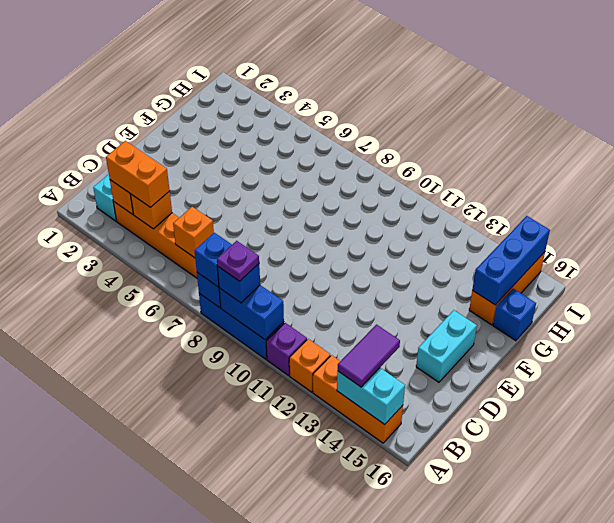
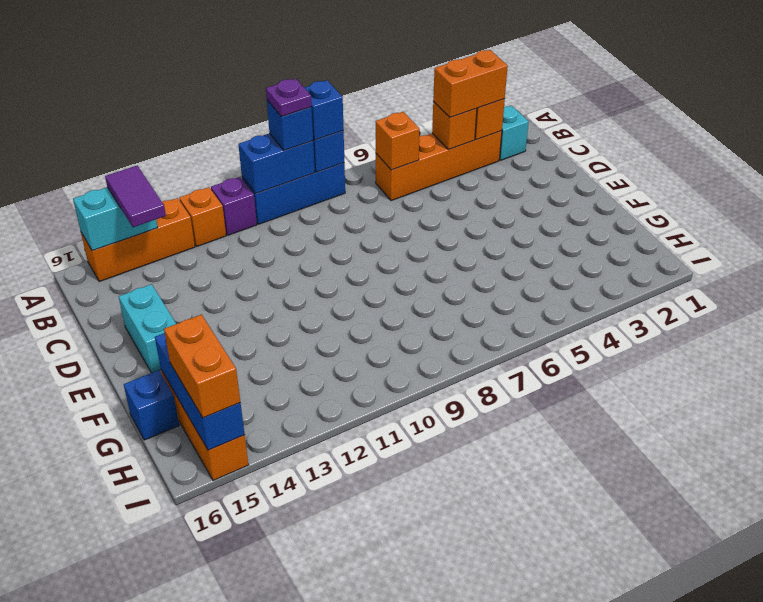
none -> orange brick H15:I15 level 3

